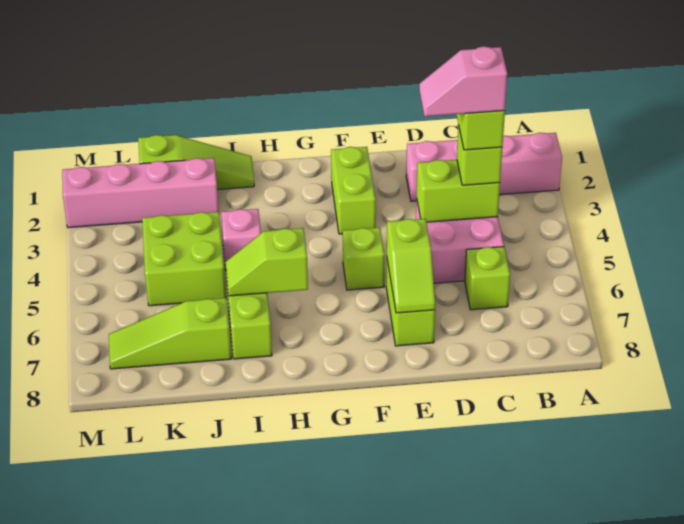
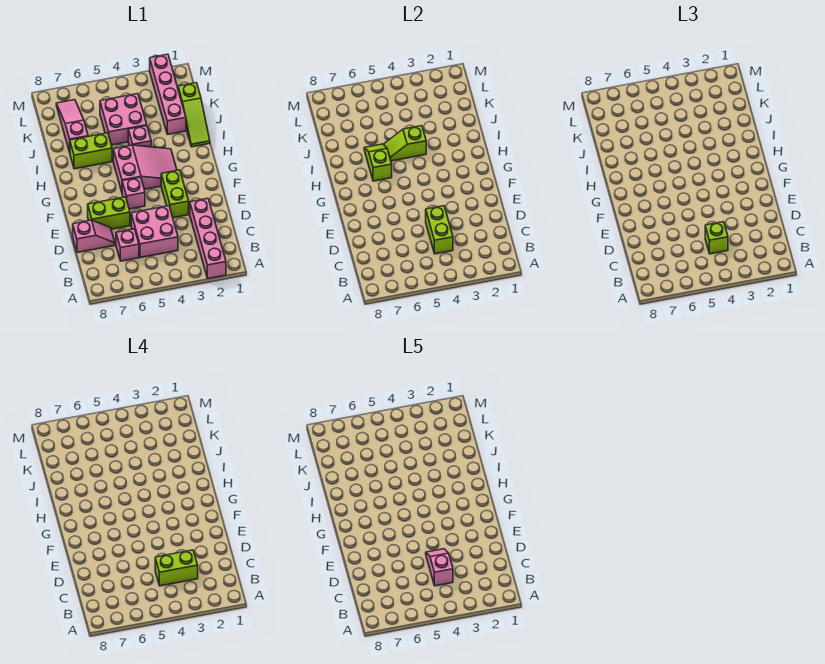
lime brick C6 level 1 -> pink brick C6 level 1
none -> pink slope D7:D8 level 1 top 8
lime slope E6:E7 level 2 top 6 -> lime slope I4:I5 level 2 top 4
lime brick F2:F3 level 1 -> lime brick E3:F3 level 1
lime brick F5 level 1 -> pink brick F5 level 1
none -> pink slope G3:H5 level 1 top 5
lime brick J4:K5 level 1 -> pink brick J4:K5 level 1
lime slope J7:L7 level 1 top J -> pink slope J7:L7 level 1 top J

